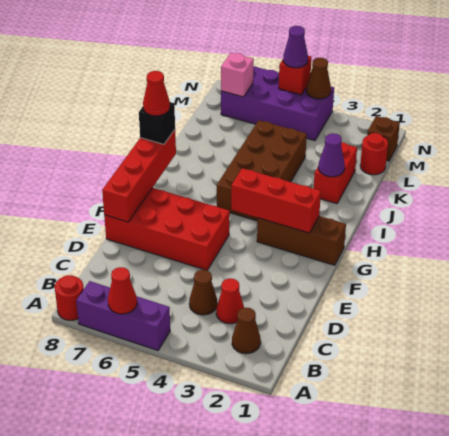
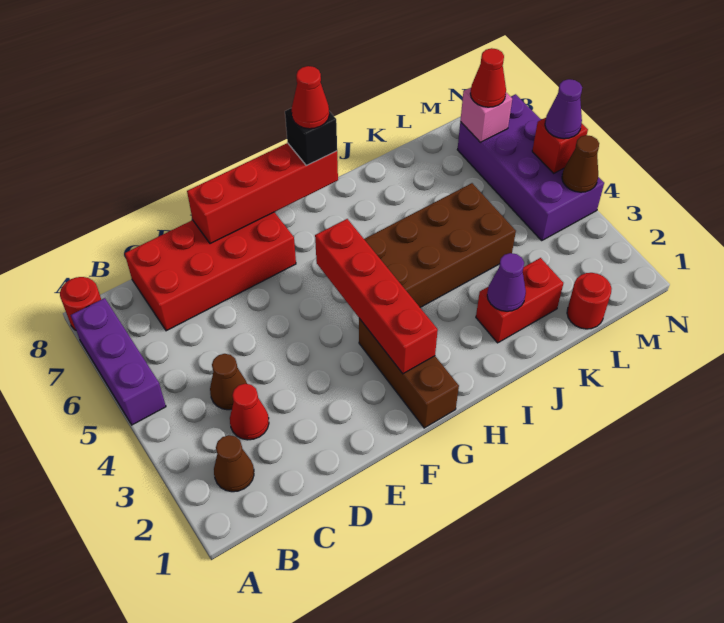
red cone A6 level 2 -> red cone M7 level 3
red brick E5:F8 level 1 -> red brick C7:F8 level 1
red brick G2:G4 level 2 -> red brick G2:G5 level 2
brown brick M1 level 1 -> none

